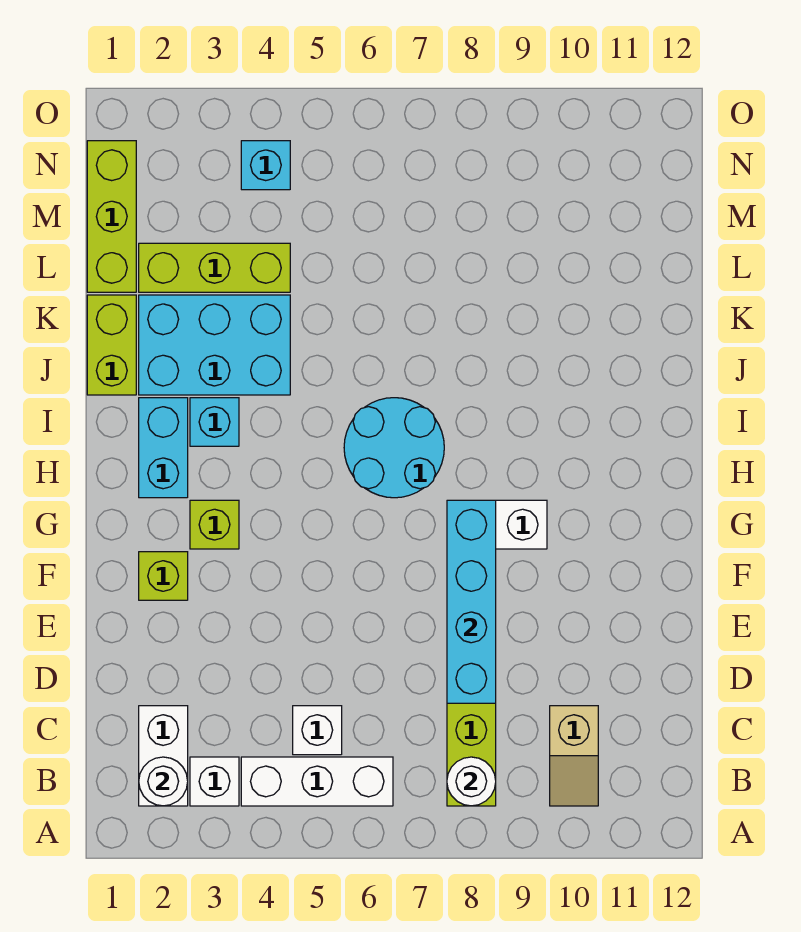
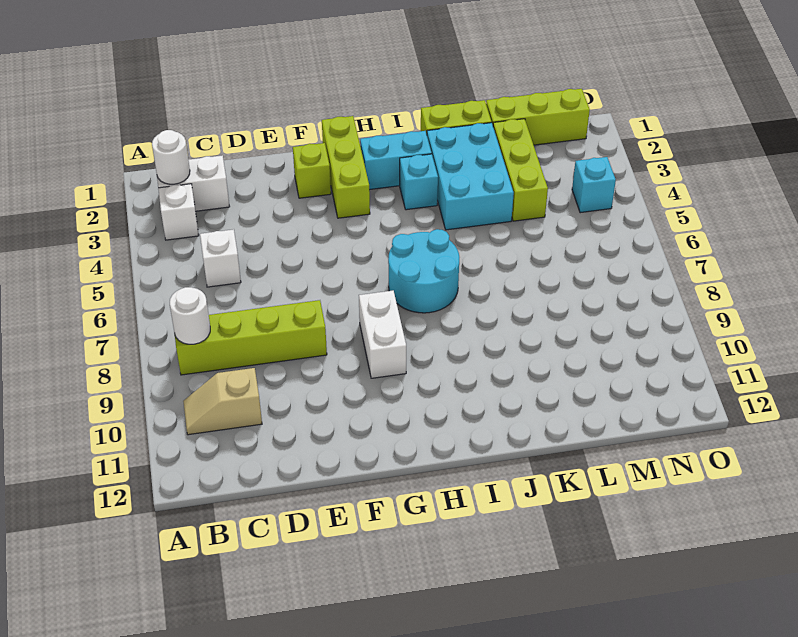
white brick B4:B6 level 1 -> none
cyan brick D8:G8 level 2 -> none
lime brick G3 level 1 -> lime brick G1:G3 level 1

